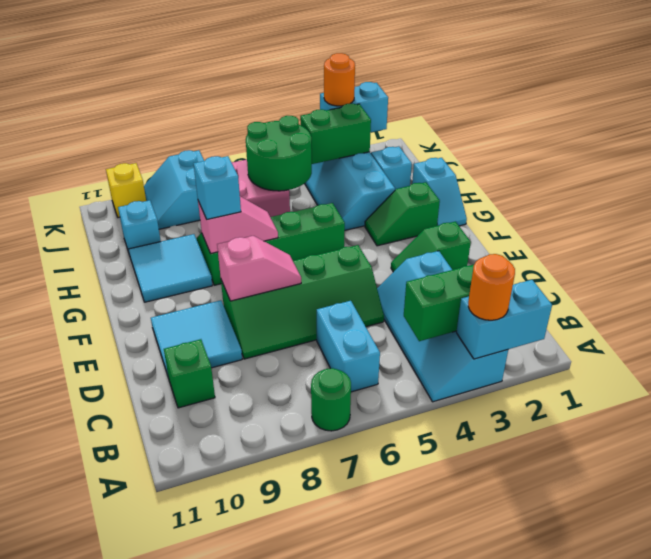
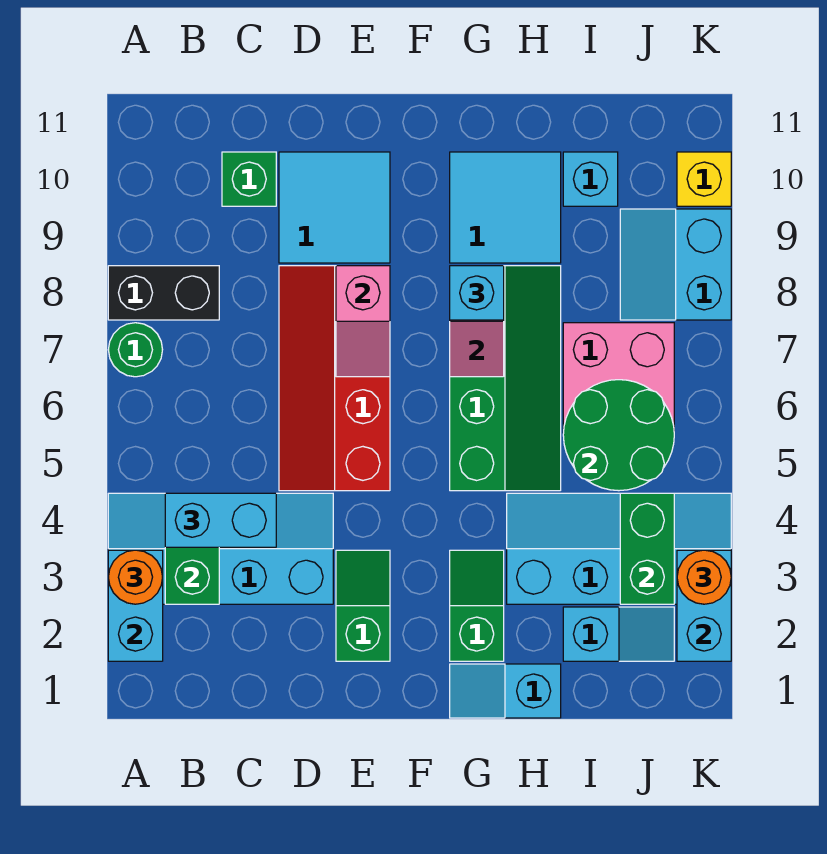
none -> black brick A8:B8 level 1
cyan brick B6:C6 level 1 -> cyan brick B4:C4 level 3
green slope D5:E8 level 1 top E -> red slope D5:E8 level 1 top E
cyan slope J8:K9 level 1 top 8 -> cyan slope J8:K9 level 1 top K

